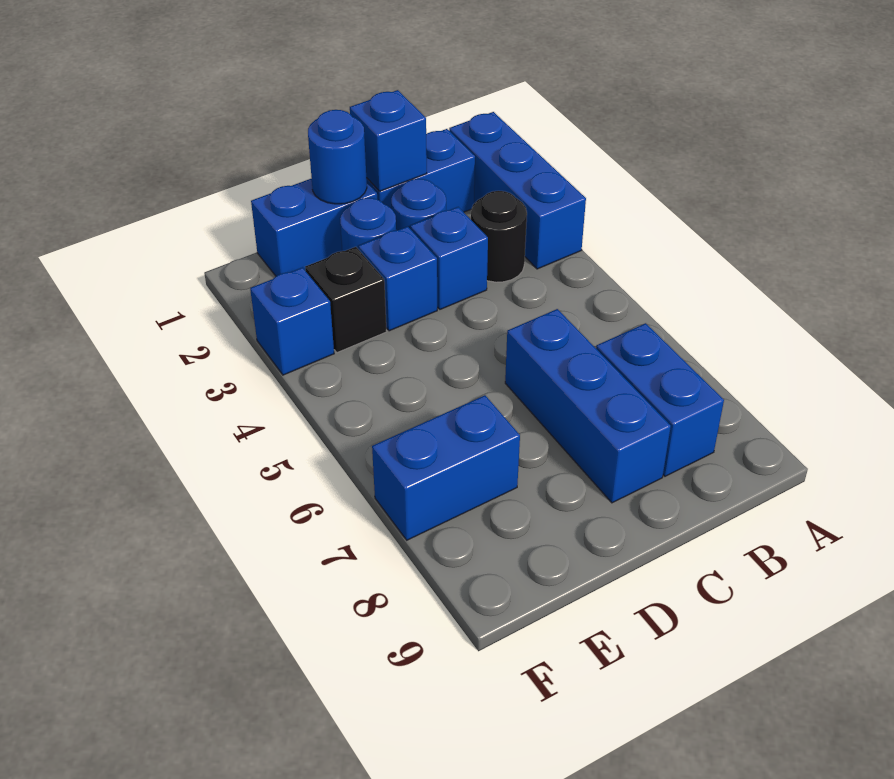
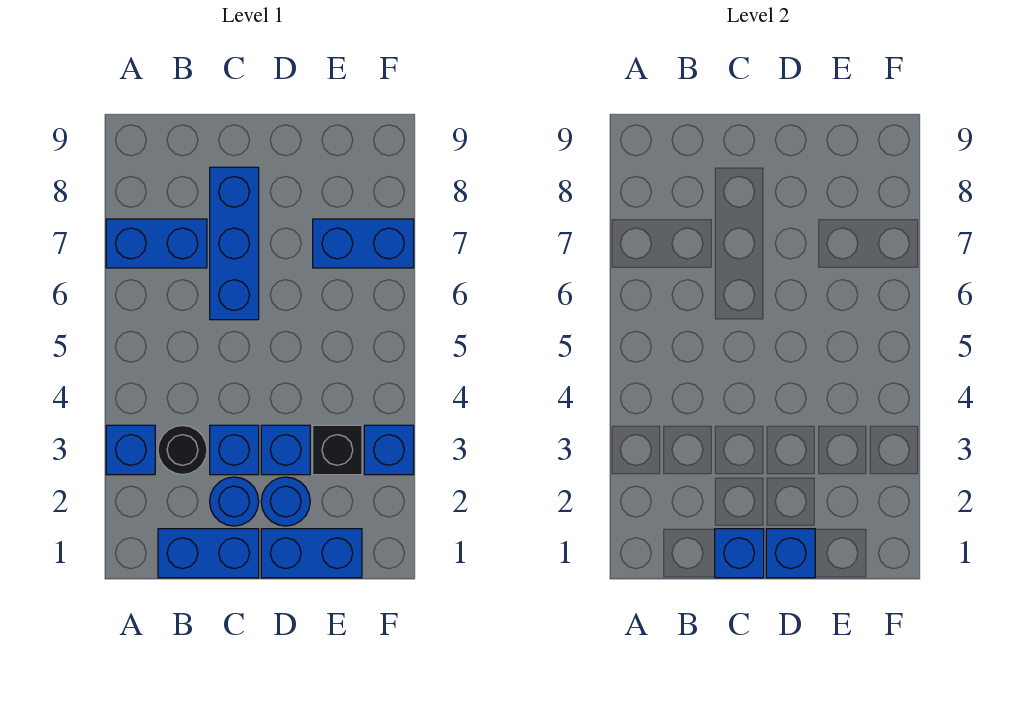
blue brick A1:A3 level 1 -> blue brick A3 level 1
blue brick B7:B8 level 1 -> blue brick A7:B7 level 1
blue round brick D1 level 2 -> blue brick D1 level 2

